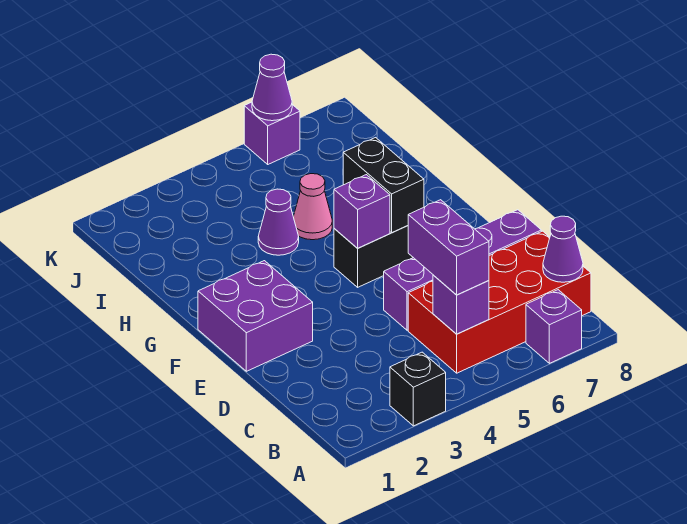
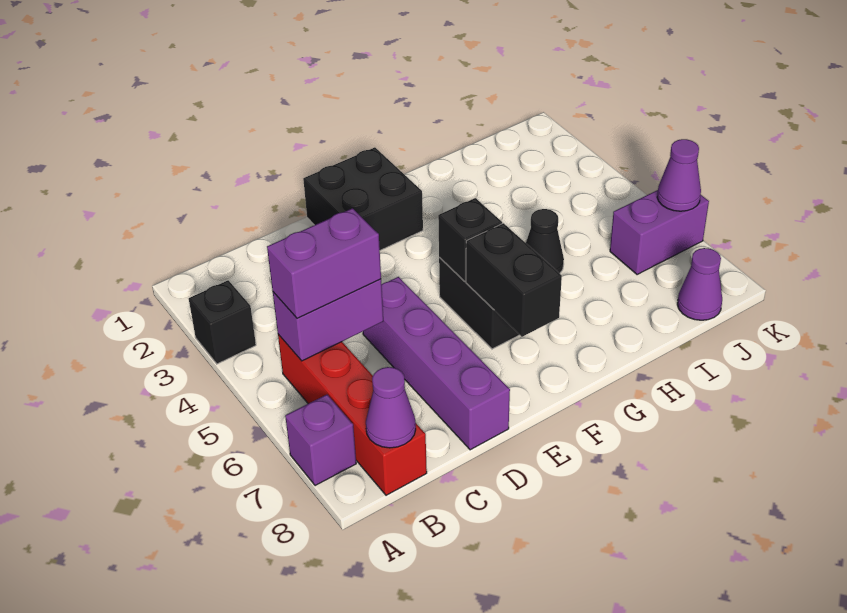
red brick B5:C8 level 1 -> red brick B5:B8 level 1
purple brick B5 level 2 -> purple brick B5:C5 level 2
purple brick E1:F2 level 1 -> black brick E1:F2 level 1
purple brick F5 level 2 -> black brick F5 level 2
black brick F6:G6 level 2 -> black brick F6:F7 level 2
purple cone H4 level 1 -> purple cone J8 level 1
pink cone H5 level 1 -> black cone H5 level 1
purple brick K6 level 1 -> purple brick J6:K6 level 1

